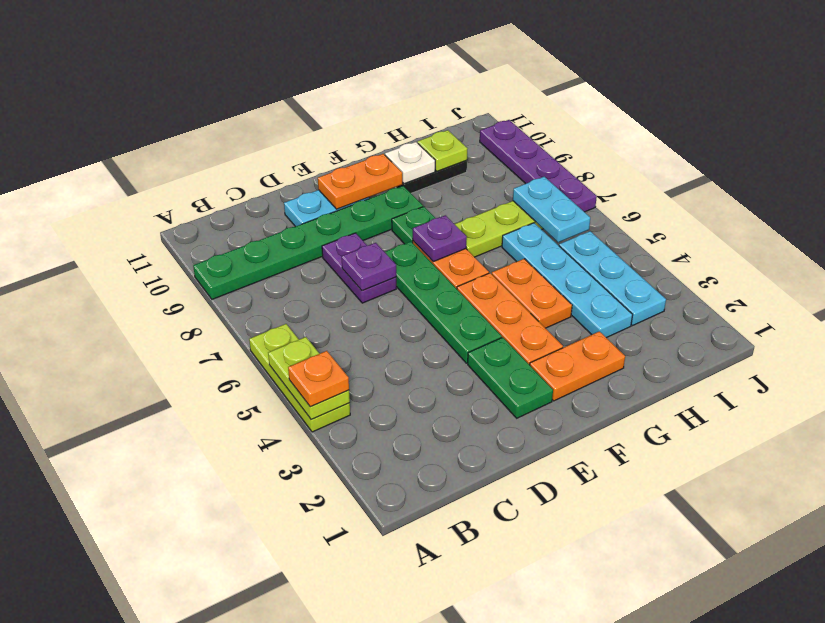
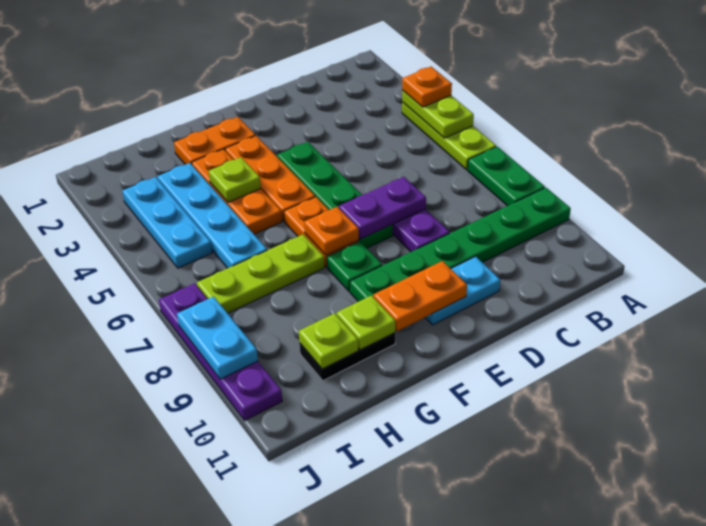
purple plate D7 level 2 -> purple plate D7:E7 level 2
green plate E2:E3 level 1 -> green plate A7:A8 level 1
purple plate F7 level 2 -> orange plate F7 level 2
orange plate G4:G5 level 1 -> orange plate G3:G5 level 1
none -> lime plate G4 level 2
white plate G10 level 2 -> lime plate G10 level 2
cyan plate I6:I7 level 2 -> cyan plate J8:J9 level 2

